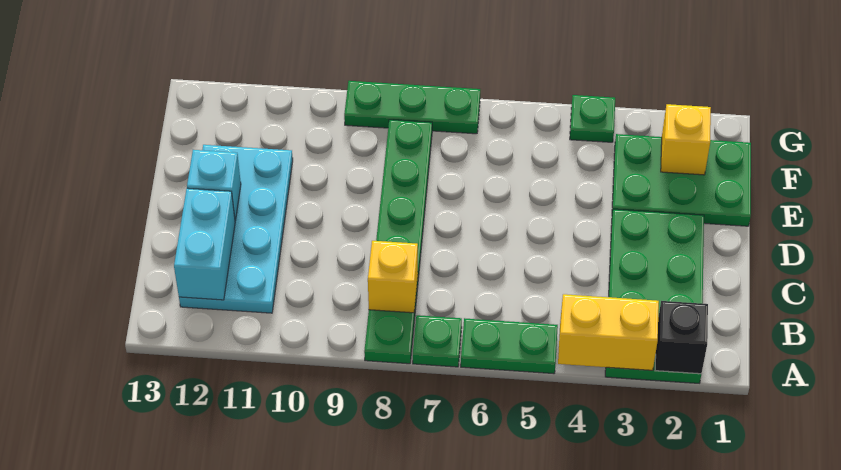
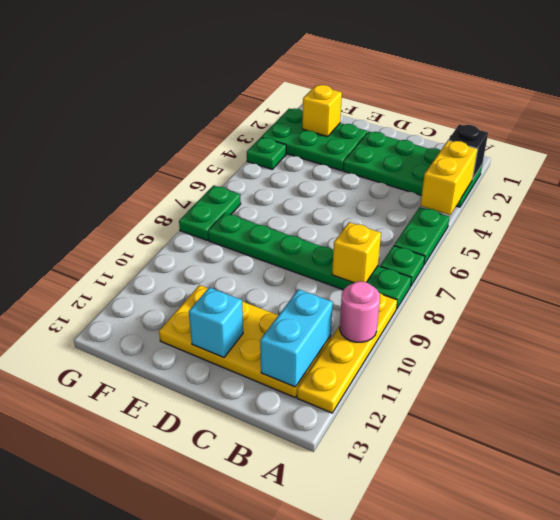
none -> yellow plate A9:A12 level 1
none -> pink round brick A10 level 2
cyan plate B11:E12 level 1 -> yellow plate B11:E12 level 1
cyan brick B12:C12 level 2 -> cyan brick B11:B12 level 2
green plate E1:F3 level 1 -> green plate E2:G3 level 1
green plate G7:G9 level 1 -> green plate G7:G8 level 1

